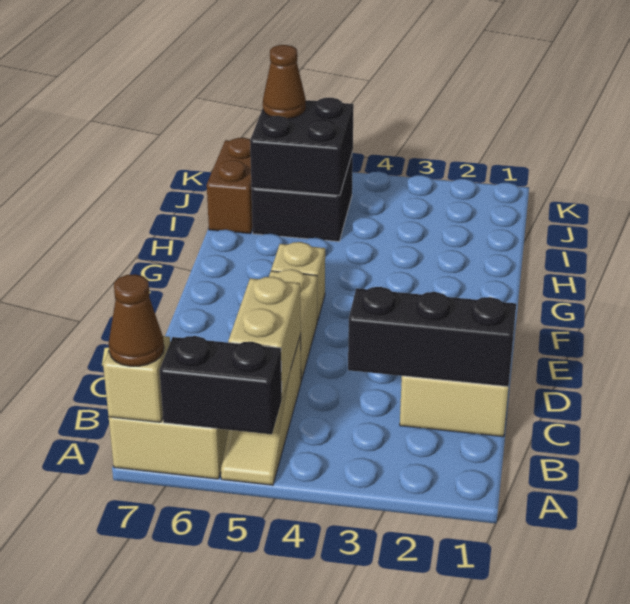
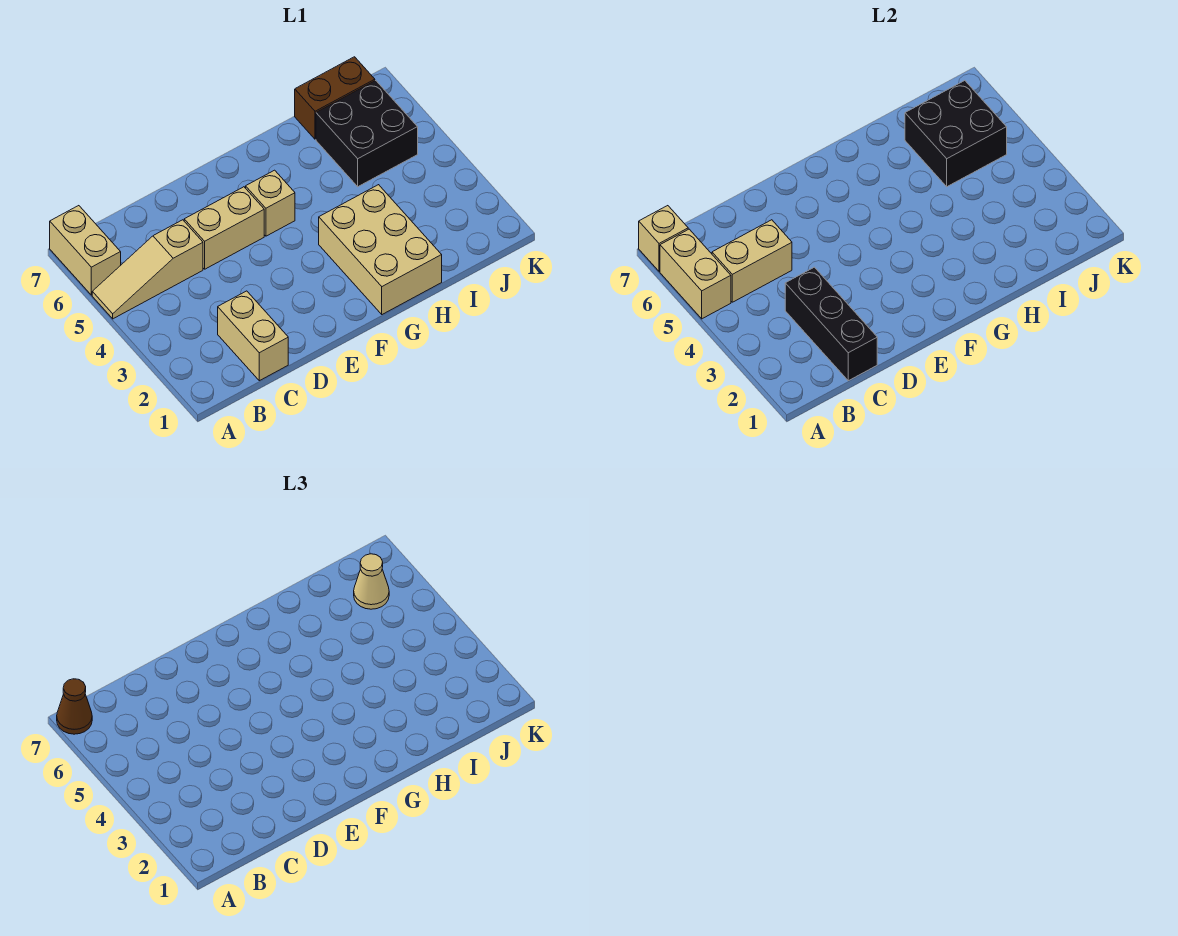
black brick A5:A6 level 2 -> tan brick A5:A6 level 2
none -> tan brick G1:H3 level 1
brown cone J6 level 3 -> tan cone J6 level 3

